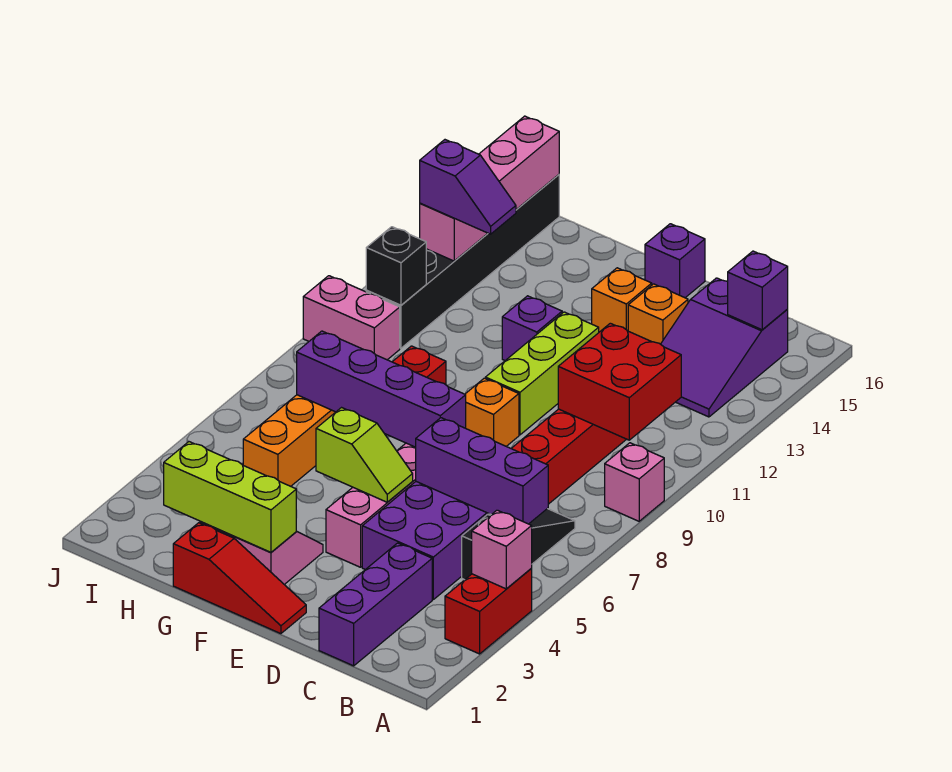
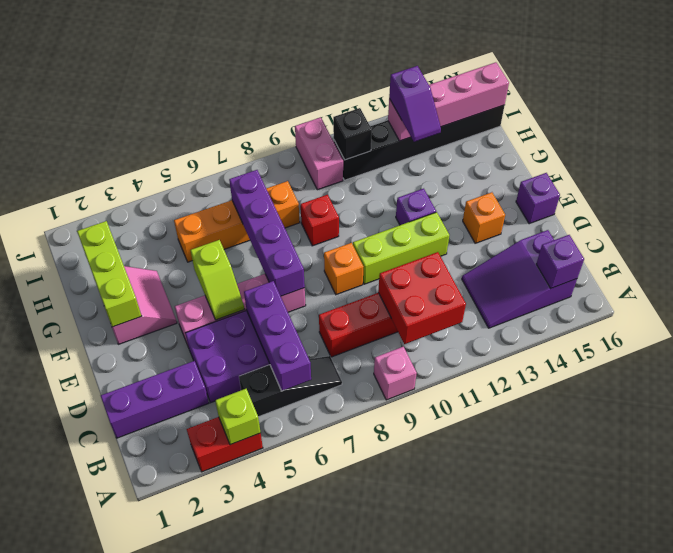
pink brick A4 level 2 -> lime brick A4 level 2
orange brick D14 level 1 -> none
red slope E1:G1 level 1 top G -> none

